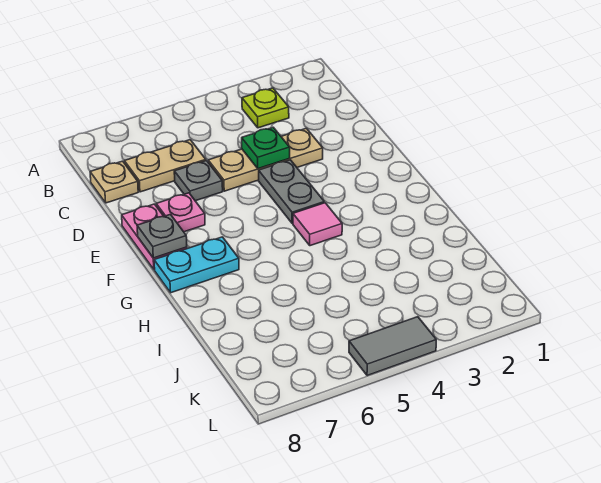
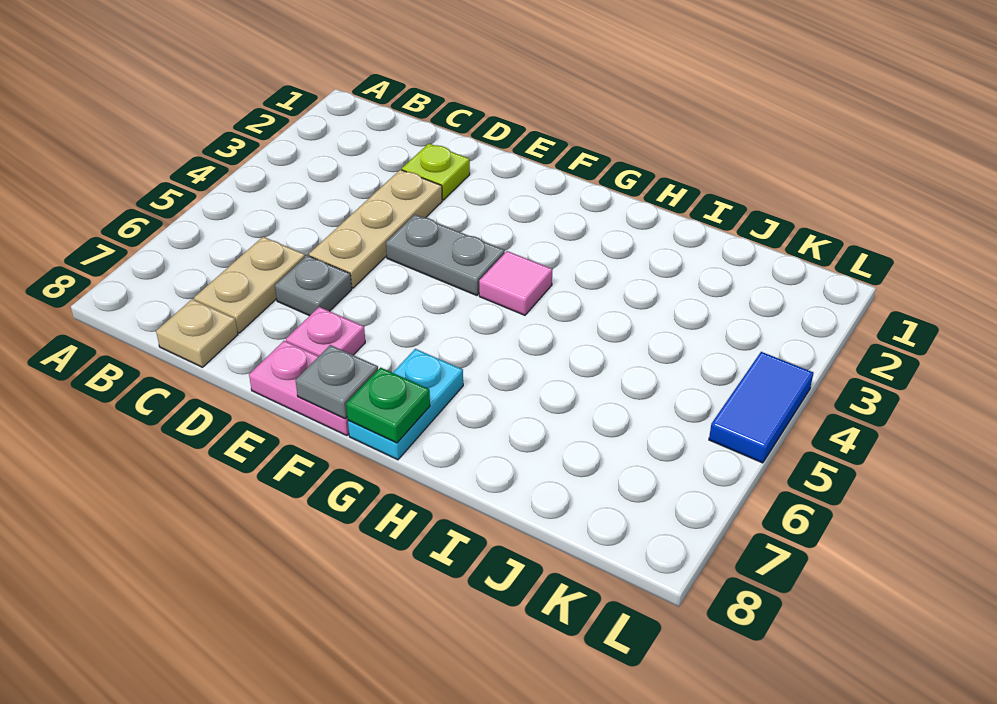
lime plate B3 level 1 -> lime plate D2 level 1
green plate D4 level 2 -> green plate G8 level 2
grey tile L4:L5 level 1 -> blue tile L4:L5 level 1

